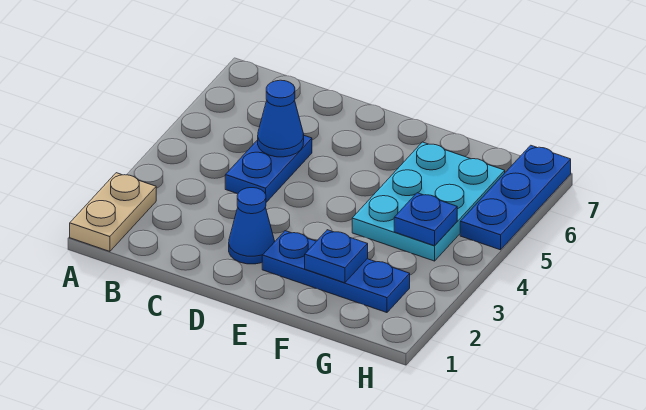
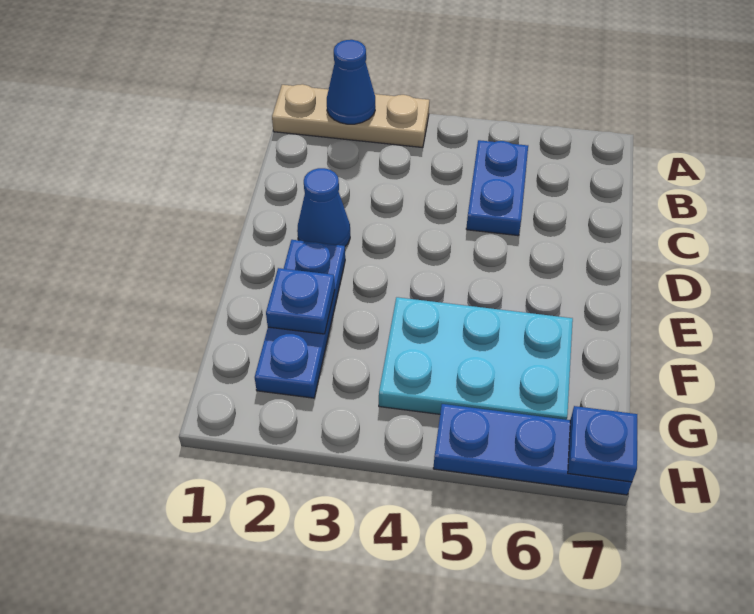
tan plate A1:A2 level 1 -> tan plate A1:A3 level 1
blue plate C4:C5 level 1 -> blue plate B5:C5 level 1
blue cone C5 level 2 -> blue cone A2 level 2
blue plate G4 level 2 -> blue plate H7 level 2

